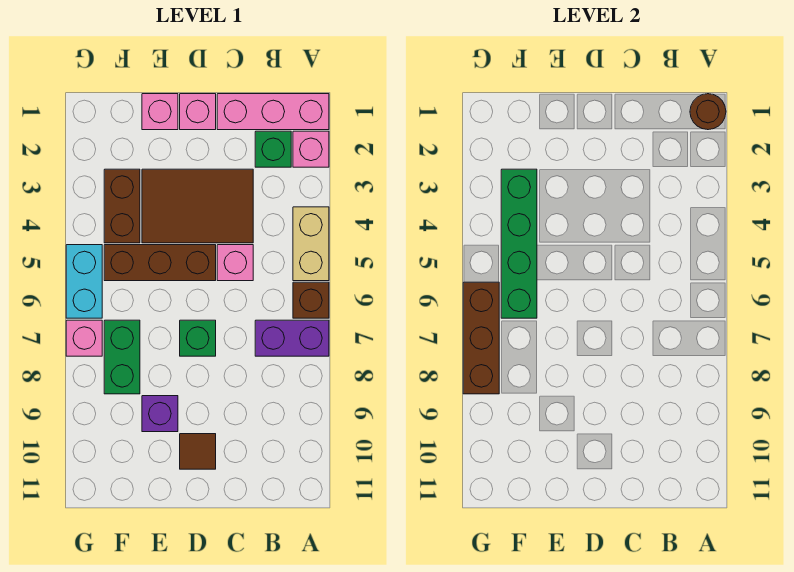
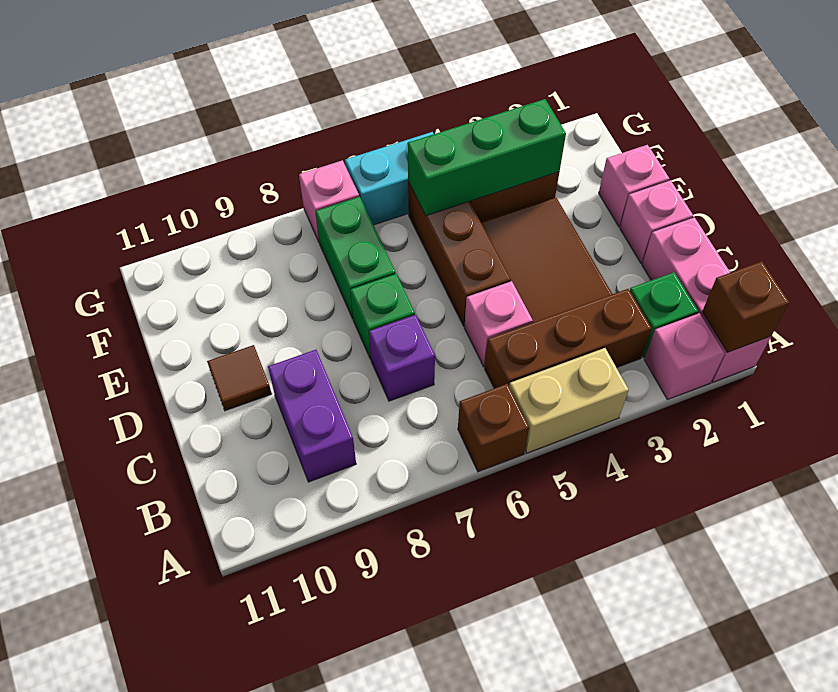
brown round brick A1 level 2 -> brown brick A1 level 2
purple brick A7:B7 level 1 -> purple brick B9:C9 level 1
purple brick E9 level 1 -> purple brick C7 level 1
green brick F3:F6 level 2 -> green brick F3:F5 level 2
green brick F7:F8 level 1 -> green brick E7:F7 level 1
brown brick G6:G8 level 2 -> brown brick B3:B5 level 1

